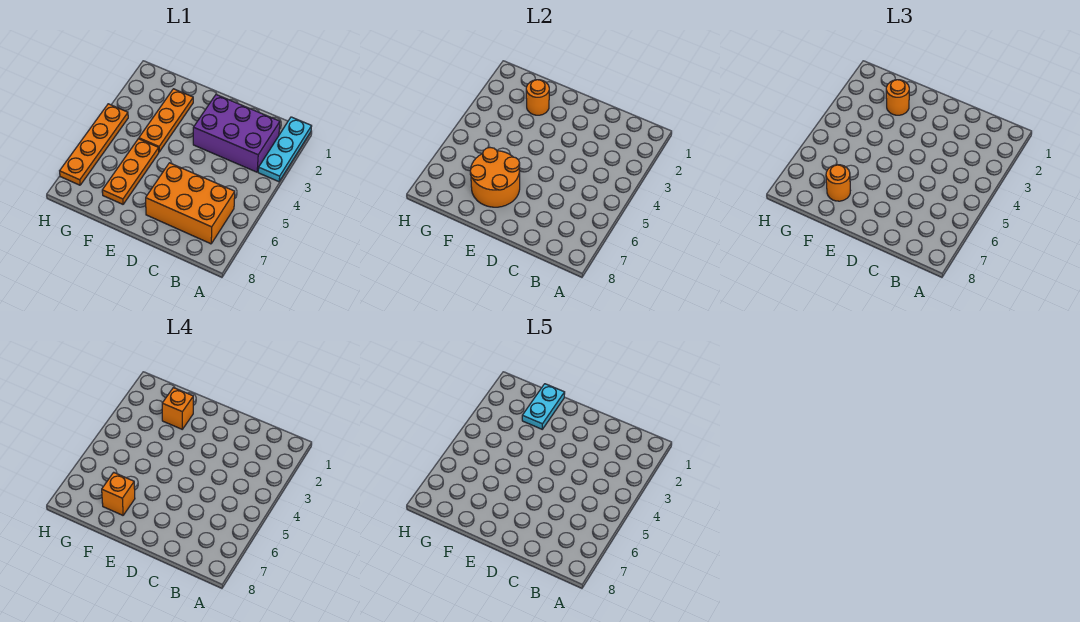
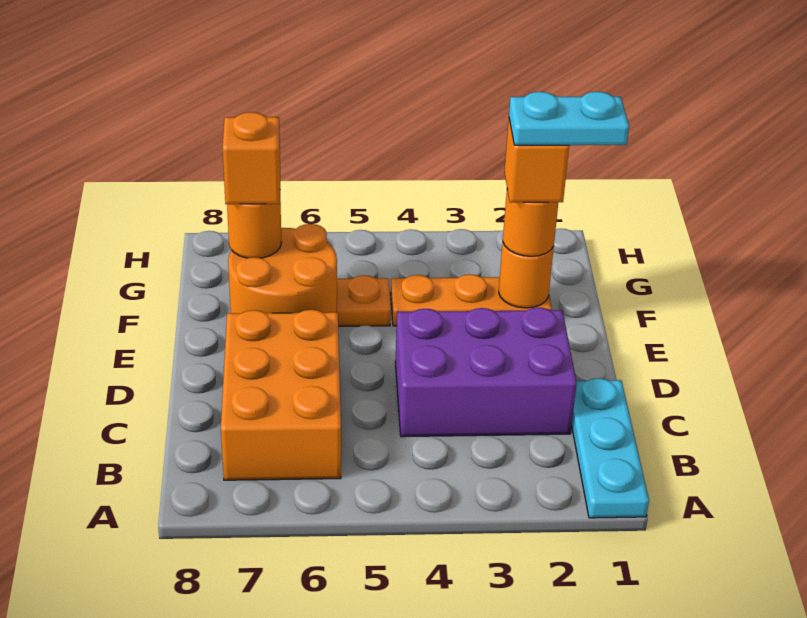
cyan plate A1:A3 level 1 -> cyan plate A1:C1 level 1
purple brick B2:D3 level 1 -> purple brick C2:D4 level 1
orange plate H4:H7 level 1 -> none

